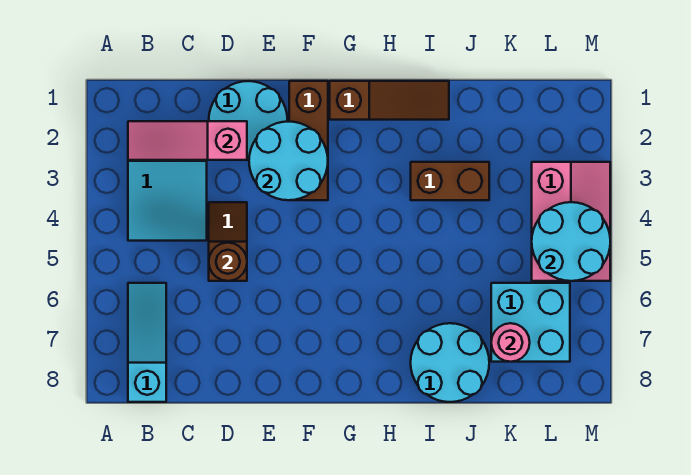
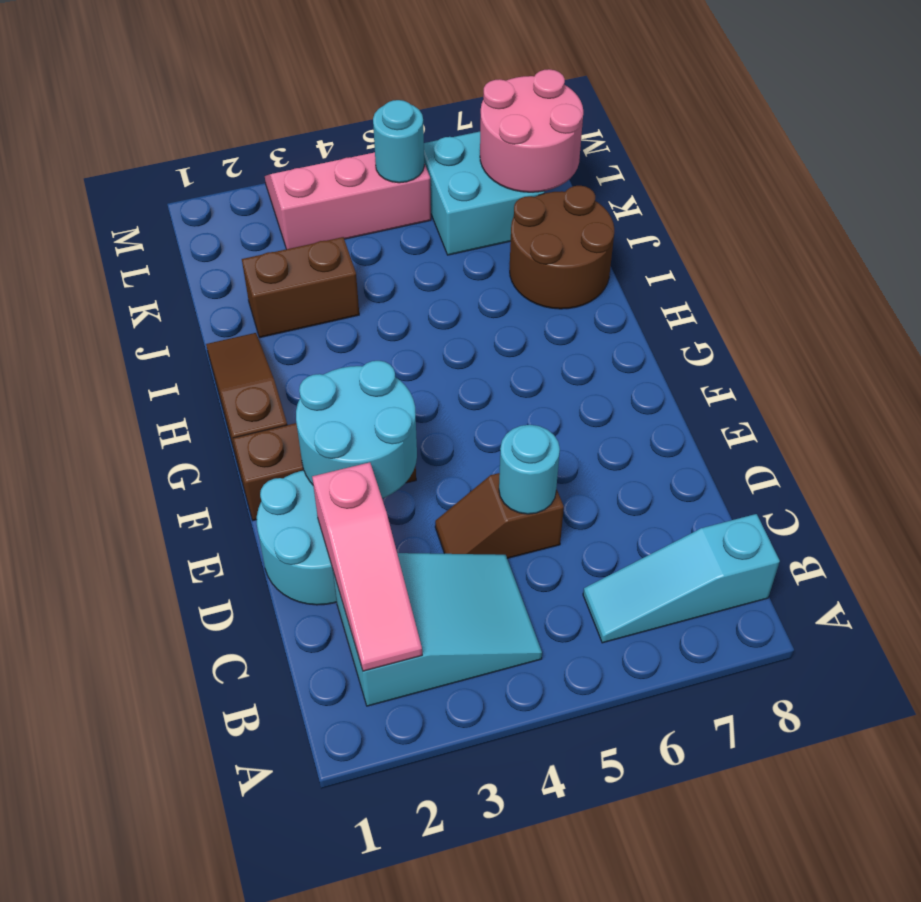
brown round brick D5 level 2 -> cyan round brick D5 level 2
brown brick I3:J3 level 1 -> brown brick J2:J3 level 1
cyan round brick I7:J8 level 1 -> brown round brick I7:J8 level 1
pink round brick K7 level 2 -> pink round brick K7:L8 level 2
cyan round brick L4:M5 level 2 -> cyan round brick L5 level 2

